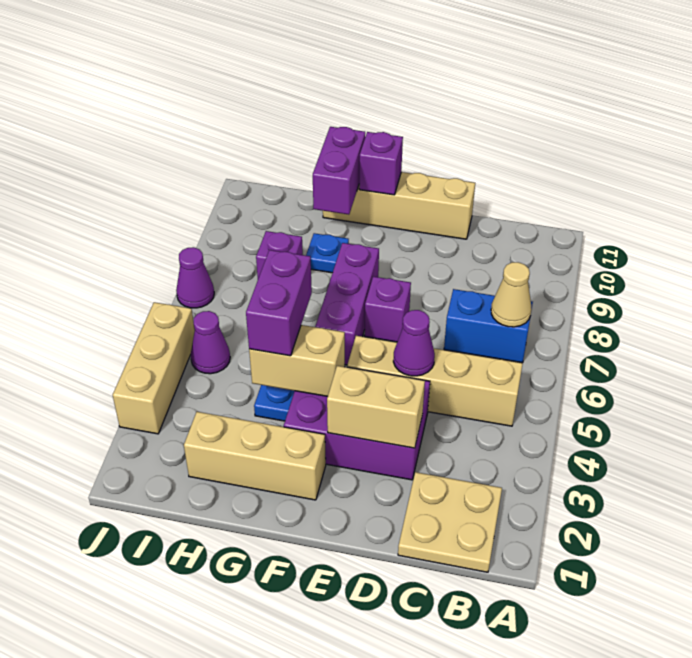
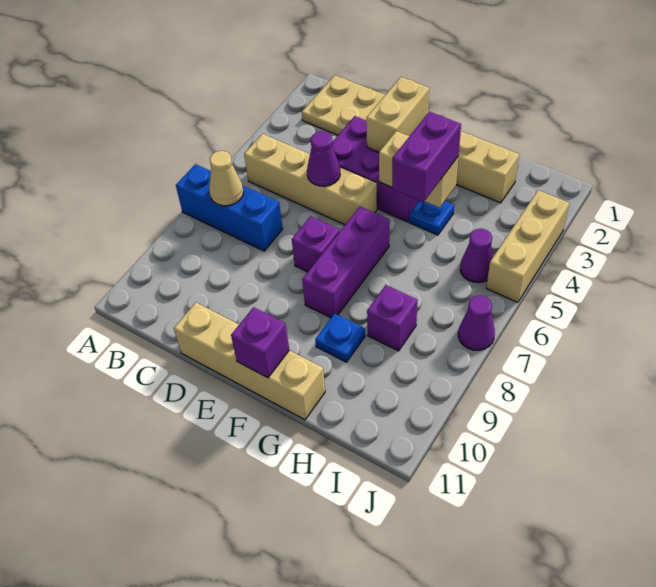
blue brick B7:C7 level 1 -> blue brick A7:C7 level 1
tan brick D3:E3 level 2 -> tan brick E2:E3 level 2
purple brick G10:G11 level 2 -> none

